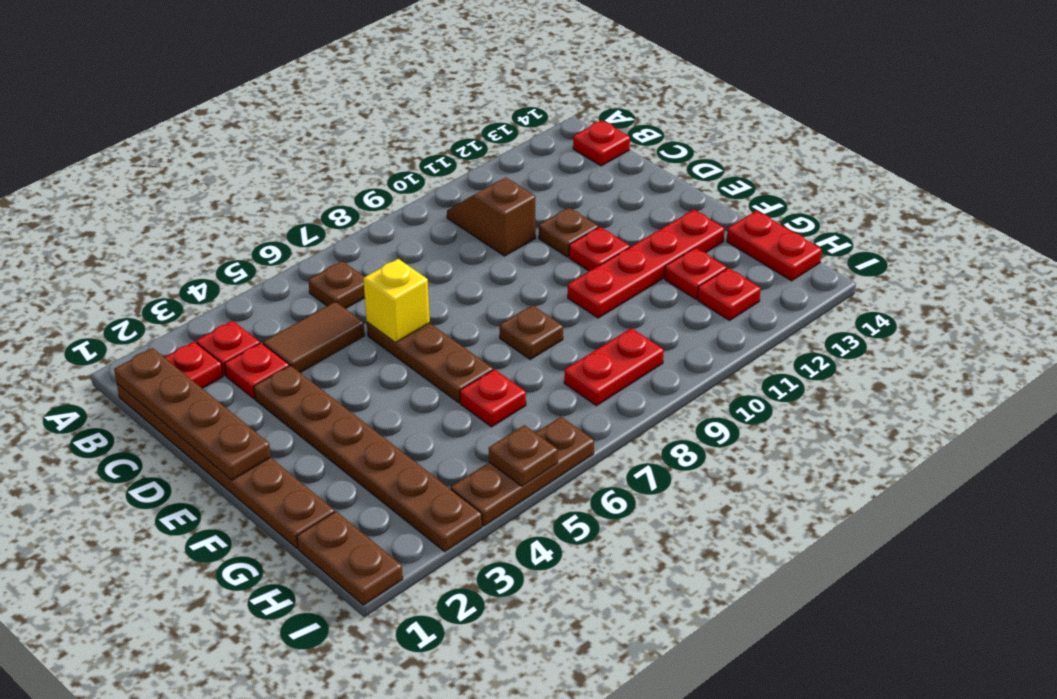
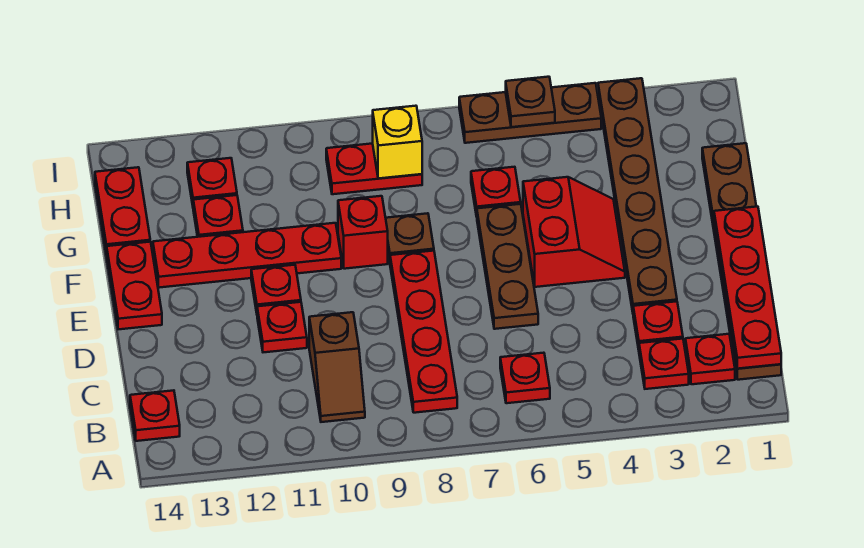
brown plate B1:E1 level 2 -> red plate B1:E1 level 2
brown plate B6 level 1 -> red plate B6 level 1
none -> red plate B8:E8 level 1
brown tile C4:C5 level 1 -> none
yellow brick D6 level 2 -> yellow brick H8 level 2
brown plate D11 level 1 -> red plate D11 level 1
none -> red slope E4:F5 level 1 top 5
none -> red plate E14:F14 level 1
none -> red brick F9 level 1
brown plate H1:I1 level 1 -> none

